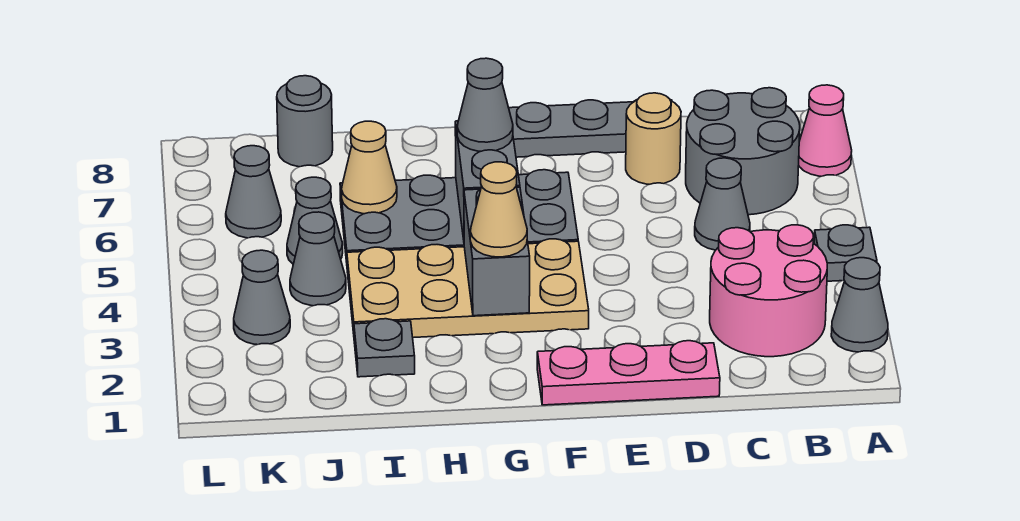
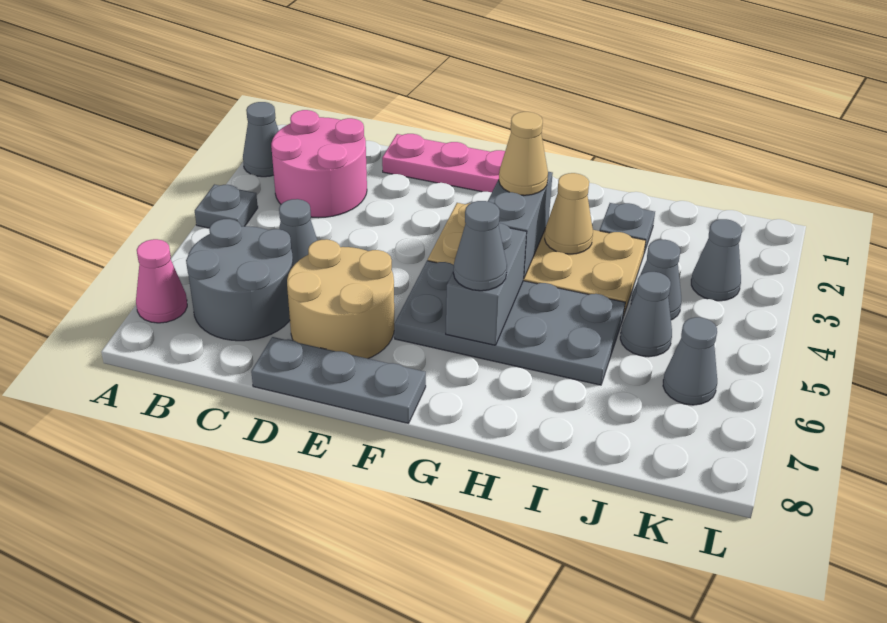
tan round brick D7 level 1 -> tan round brick D6:E7 level 1
tan cone I6 level 2 -> tan cone H3 level 2
grey round brick J8 level 1 -> none

